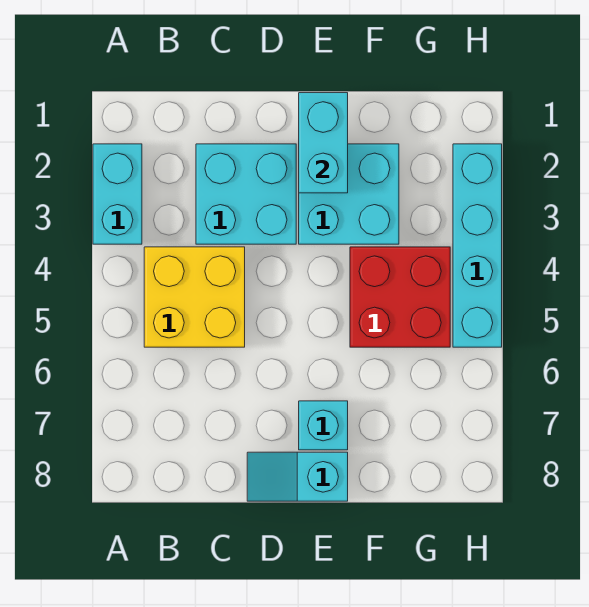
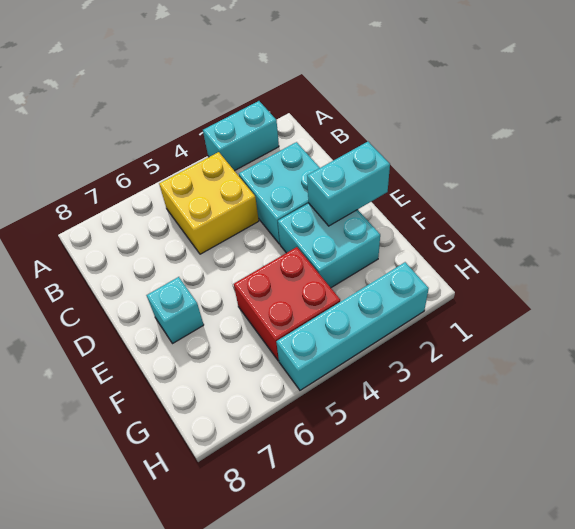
cyan slope D8:E8 level 1 top E -> none

